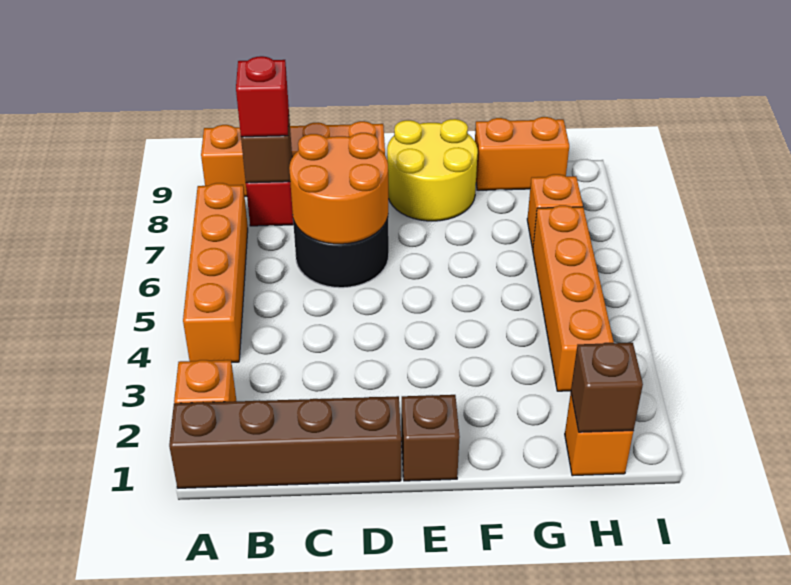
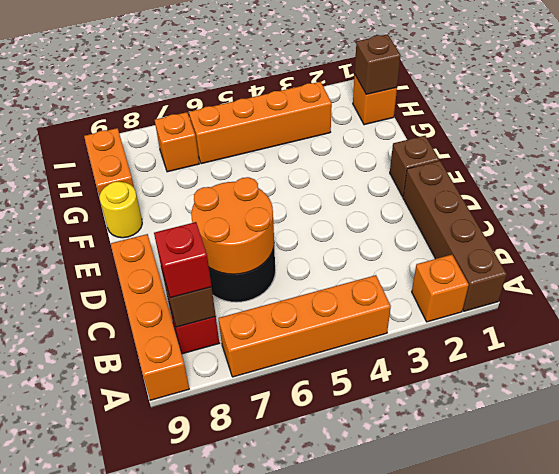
yellow round brick E8:F9 level 1 -> yellow round brick F9 level 1

